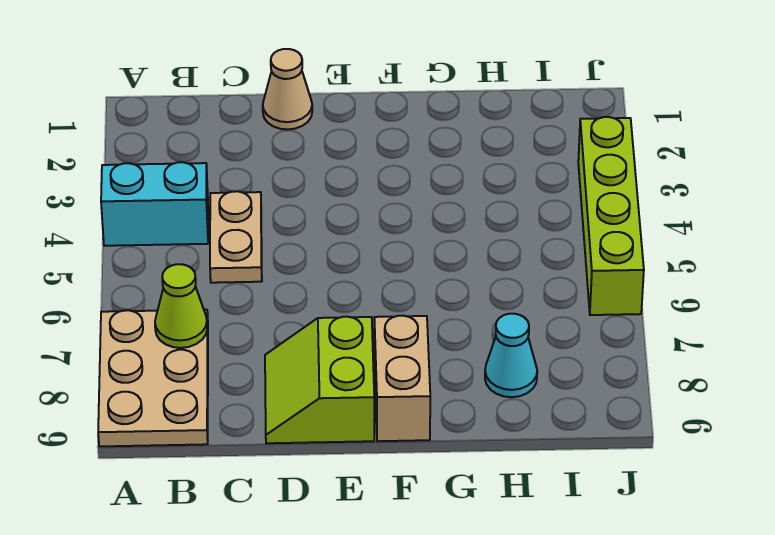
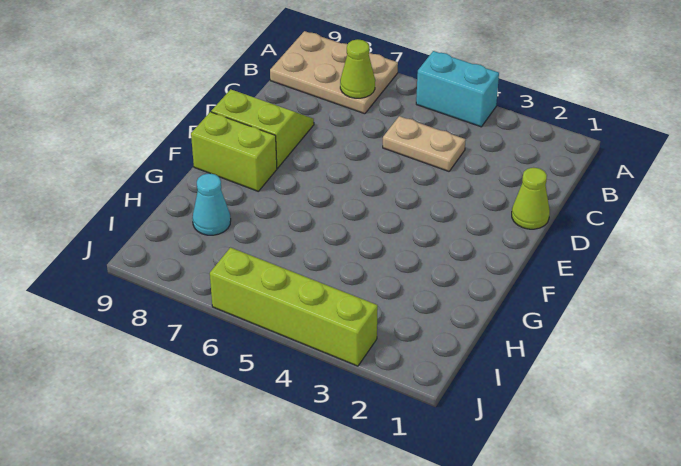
cyan brick A4:B4 level 1 -> cyan brick A4:A5 level 1
tan cone D1 level 1 -> lime cone D1 level 1
tan brick F8:F9 level 1 -> lime brick F8:F9 level 1

